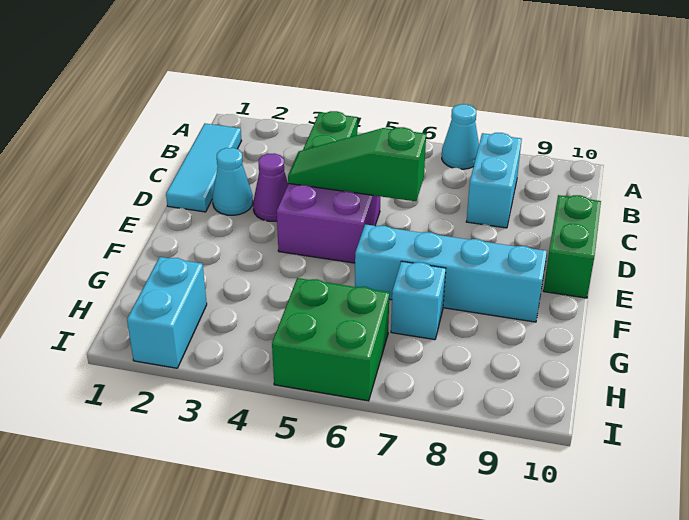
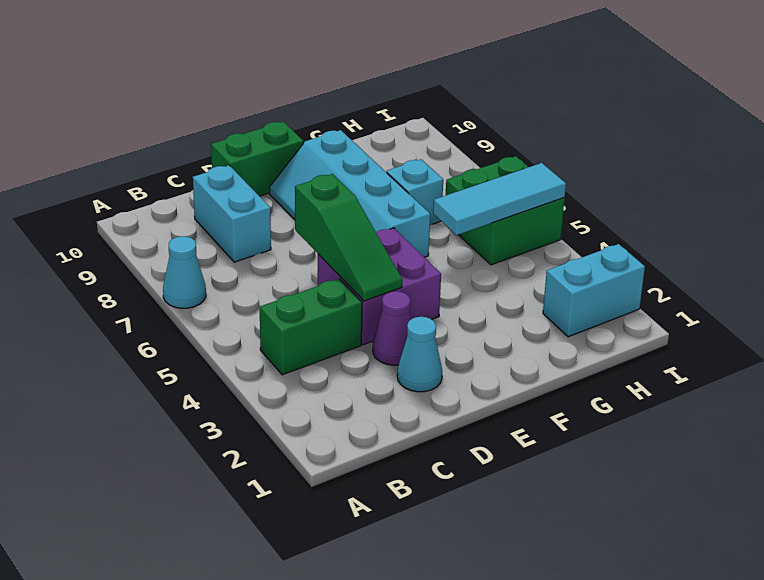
cyan tile B1:D1 level 1 -> cyan tile G5:I5 level 2
cyan brick B8:C8 level 1 -> cyan brick C8:C9 level 1

